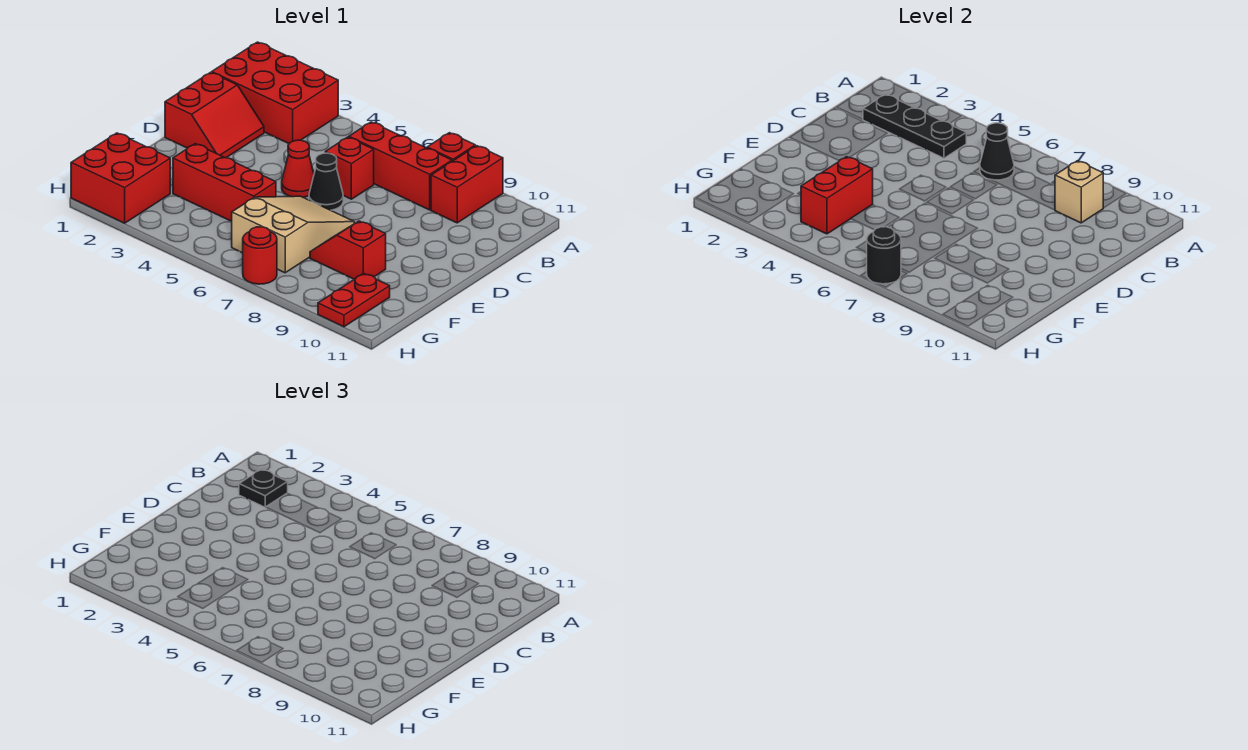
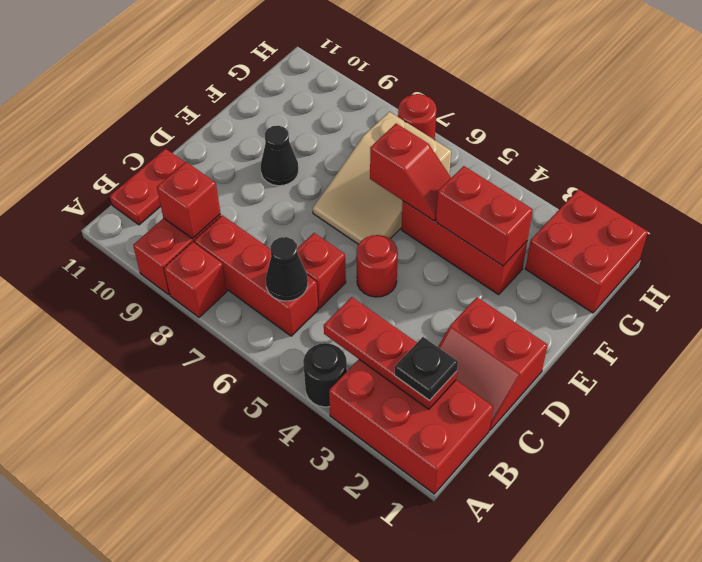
black plate B2:B4 level 2 -> red plate B2:B4 level 2
tan brick B9 level 2 -> red brick B9 level 2
red slope C1:D2 level 1 top 1 -> red slope C1:D2 level 1 top D
red cone D5 level 1 -> red round brick D5 level 1
black cone D6 level 1 -> black cone E9 level 1
red brick F4:G4 level 2 -> red brick F3:F4 level 2
red slope F8:F9 level 1 top 9 -> red slope F5:F6 level 2 top 6
red plate G10:H10 level 1 -> red plate B11:C11 level 1
black round brick H7 level 2 -> black round brick A4 level 1

